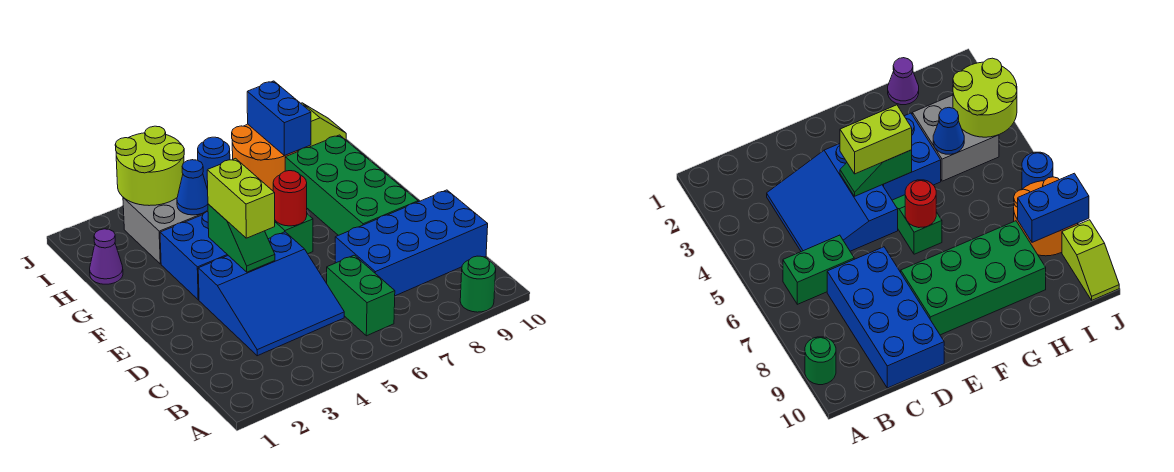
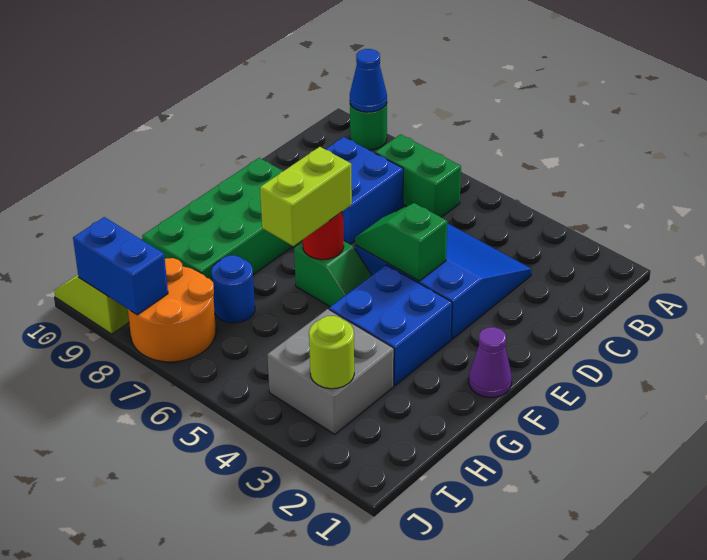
green brick B6:C6 level 1 -> green brick B6:B7 level 1
blue brick C7:D10 level 1 -> blue brick C7:D8 level 1
green slope E4:F4 level 2 top F -> green slope E4:E5 level 2 top 4
lime brick E4:F4 level 3 -> lime brick F6:G6 level 3
purple cone H1 level 1 -> purple cone F1 level 1
blue cone H4 level 2 -> blue cone A9 level 2
lime round brick I3:J4 level 2 -> lime round brick I3 level 2
blue brick I8:J8 level 2 -> blue brick J8:J9 level 2
blue round brick J6 level 1 -> blue round brick H7 level 1

